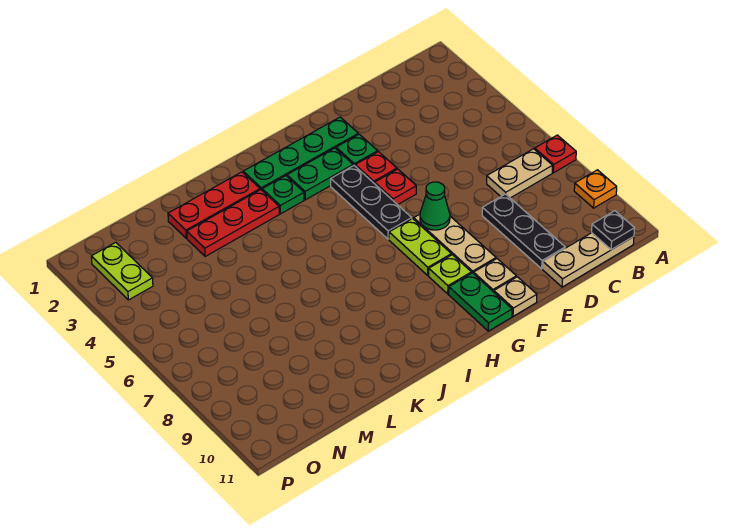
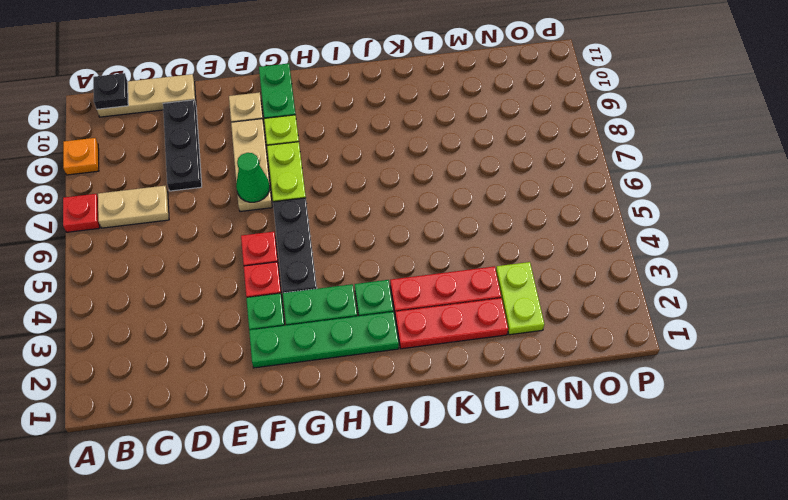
tan plate F11 level 1 -> none
lime plate O2:O3 level 1 -> lime plate M2:M3 level 1

